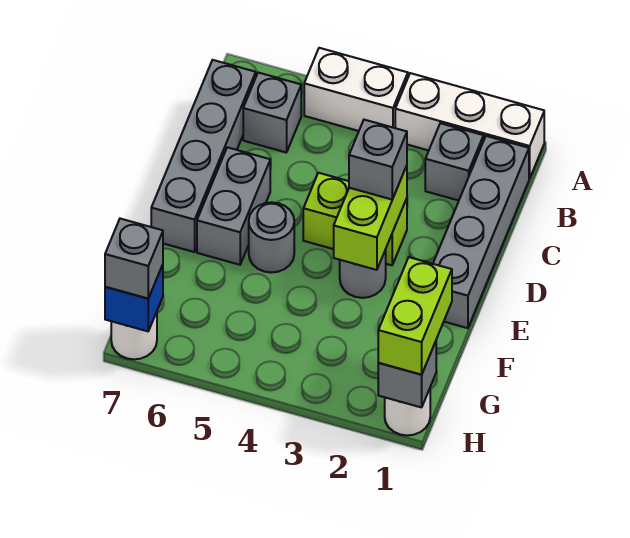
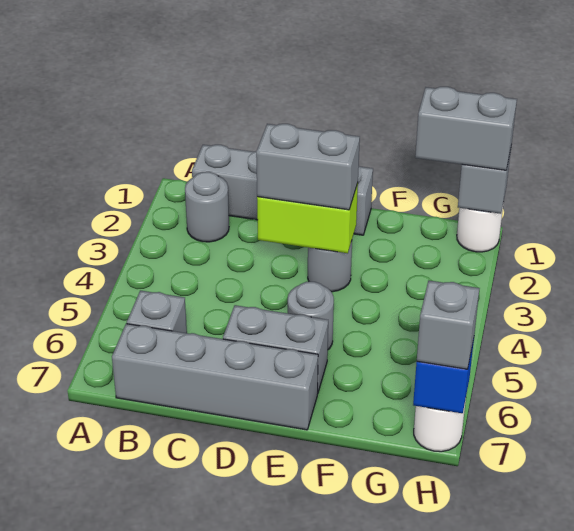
white brick A1:A3 level 1 -> none
white brick A4:A5 level 1 -> none
grey brick B2 level 1 -> grey round brick B2 level 1
lime brick D3:D4 level 1 -> none
grey brick D3 level 3 -> grey brick D3:E3 level 3
lime brick G1:H1 level 3 -> grey brick G1:H1 level 3

